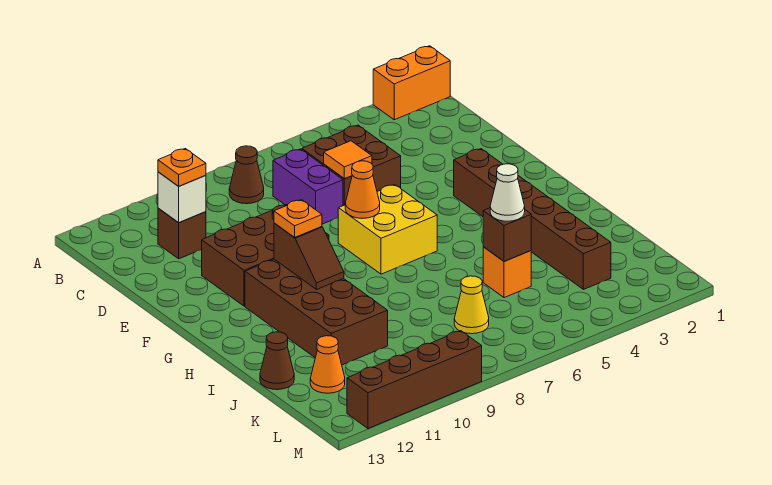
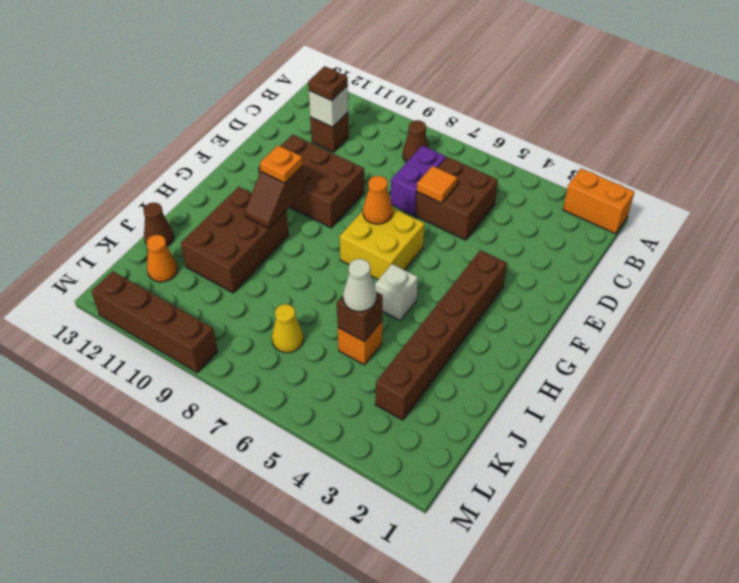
orange plate C11 level 3 -> brown plate C11 level 3
brown brick G10:J11 level 1 -> brown brick H10:J11 level 1
none -> white brick H5 level 1

